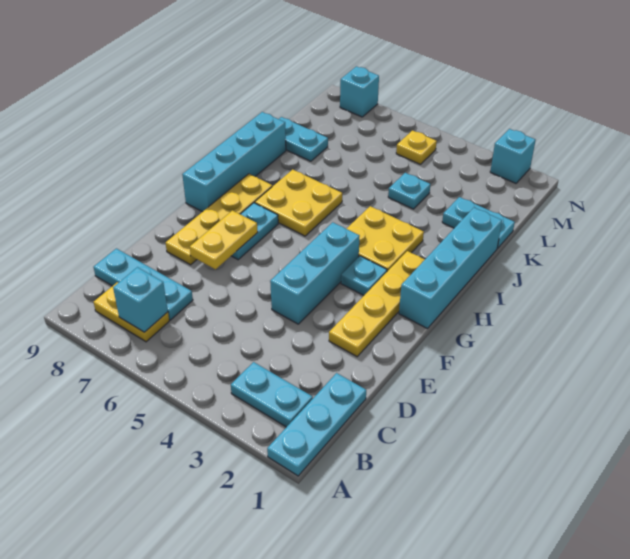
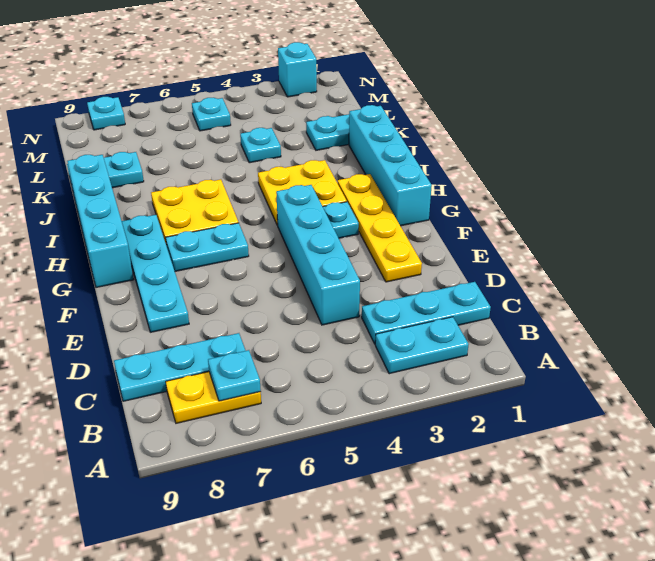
cyan plate A1:C1 level 1 -> cyan plate C1:C3 level 1
cyan brick B7 level 2 -> cyan plate B7 level 2
cyan brick E4:G4 level 1 -> cyan brick D4:G4 level 1
yellow plate E7:F7 level 2 -> none
yellow plate E8:H8 level 1 -> cyan plate E8:H8 level 1
cyan plate F7:G7 level 1 -> cyan plate G6:G7 level 1
yellow plate M5 level 1 -> cyan plate M5 level 1
cyan brick N8 level 1 -> cyan plate N8 level 1

